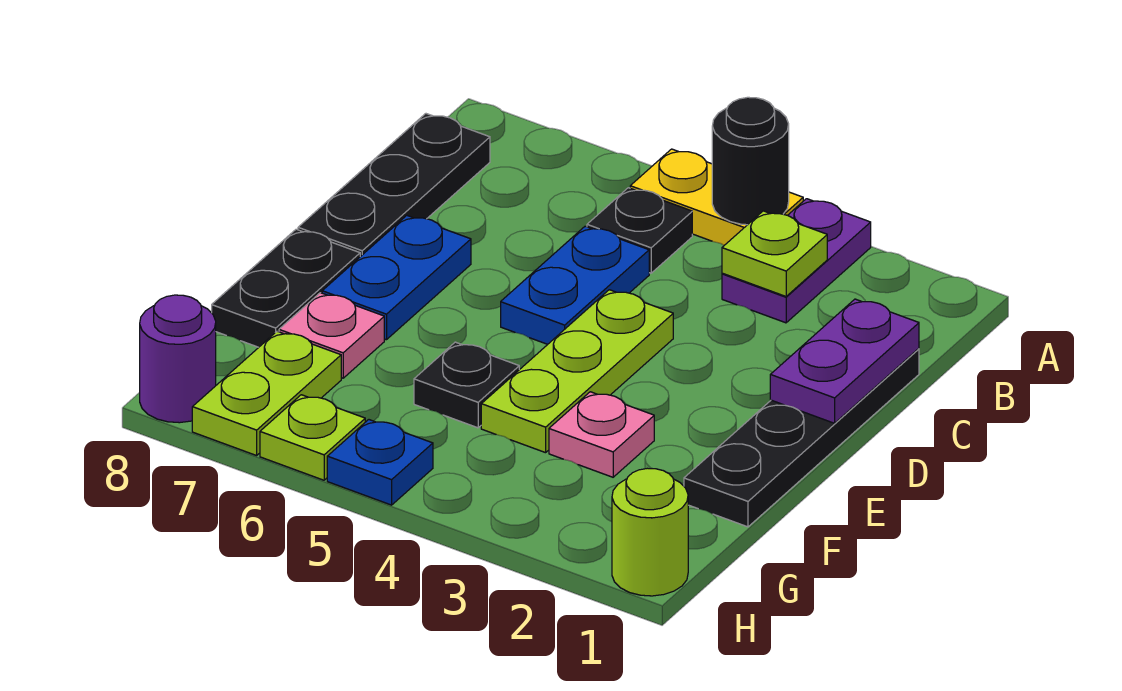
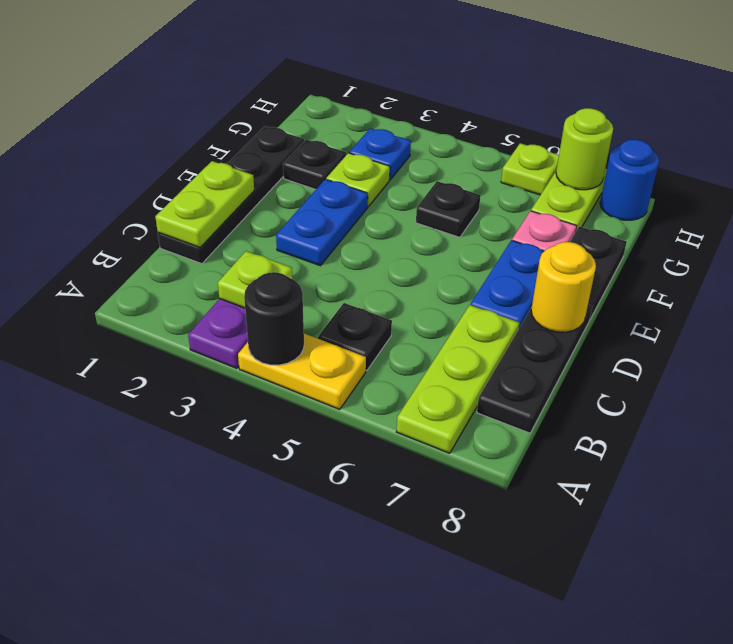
purple plate C1:D1 level 2 -> lime plate C1:D1 level 2
blue plate C5:D5 level 1 -> blue plate D3:E3 level 1
lime plate D4:F4 level 1 -> lime plate A7:C7 level 1
none -> yellow round brick D8 level 2
none -> black plate F2 level 1
pink plate F3 level 1 -> lime plate F3 level 1
lime round brick H1 level 1 -> lime round brick H7 level 2
blue plate H5 level 1 -> blue plate G3 level 1
purple round brick H8 level 1 -> blue round brick H8 level 1

